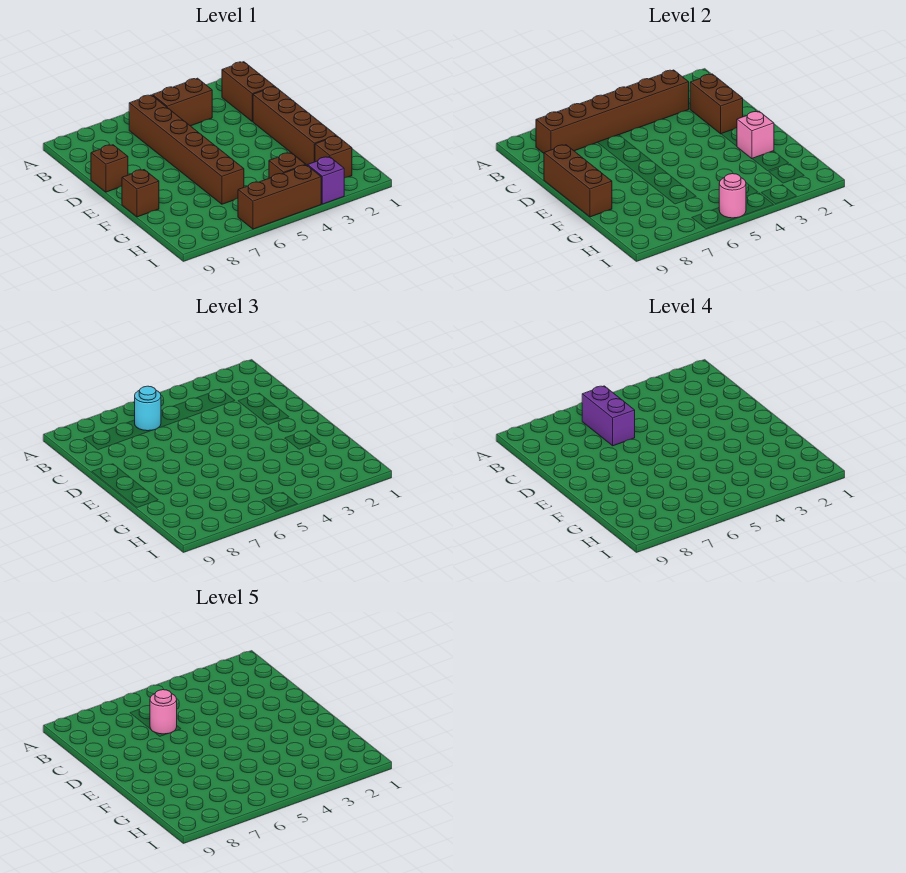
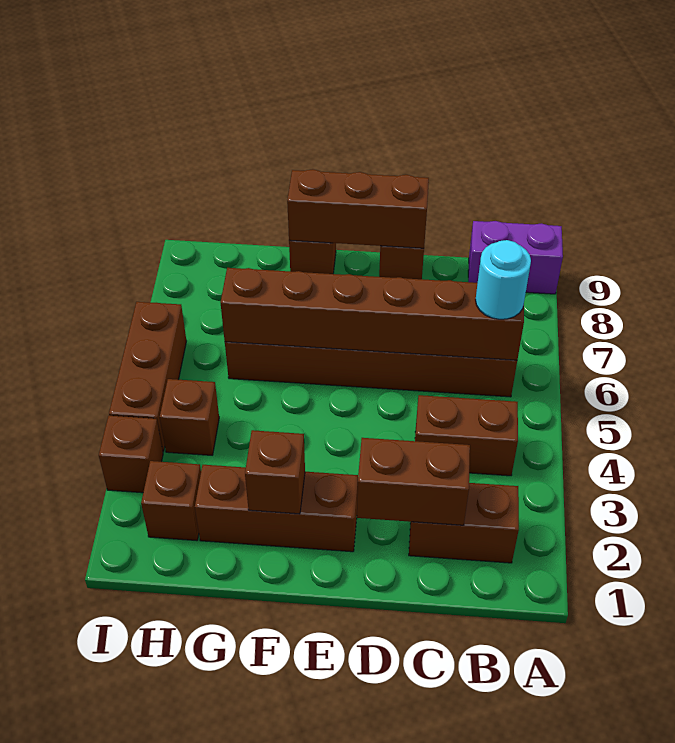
brown brick B3:B8 level 2 -> brown brick B6:G6 level 2
brown brick B4:B5 level 1 -> brown brick B4:C4 level 1
purple brick B6:C6 level 4 -> purple brick A9:B9 level 1
pink round brick C6 level 5 -> none
brown brick D2:G2 level 1 -> brown brick E2:G2 level 1
pink brick F2 level 2 -> brown brick F2 level 2
purple brick I3 level 1 -> brown brick I3 level 1
pink round brick I5 level 2 -> none

